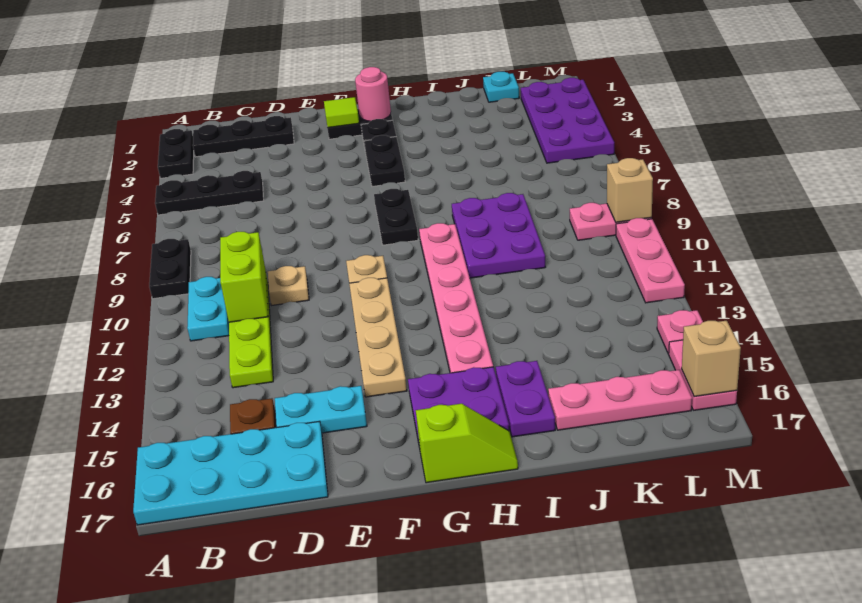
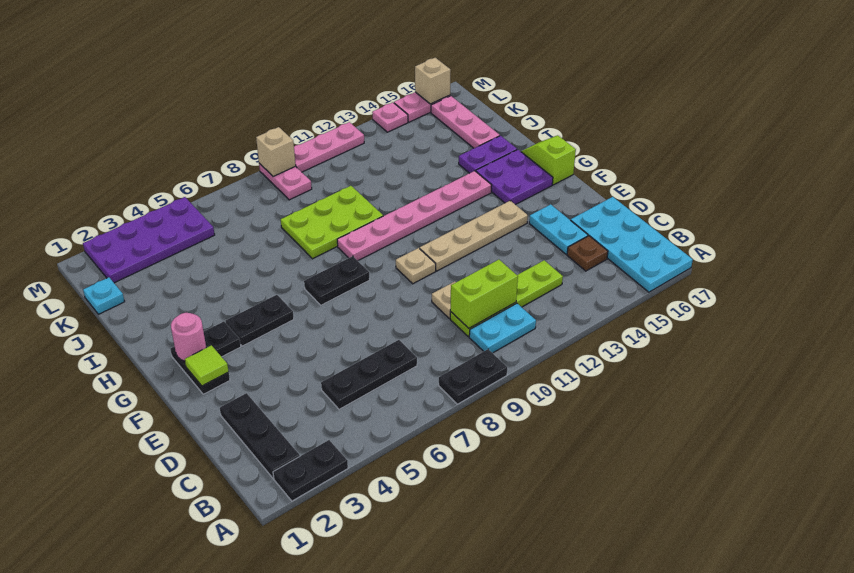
black plate A5:C5 level 1 -> black plate C5:C7 level 1
purple plate I8:J10 level 1 -> lime plate I8:J10 level 1

